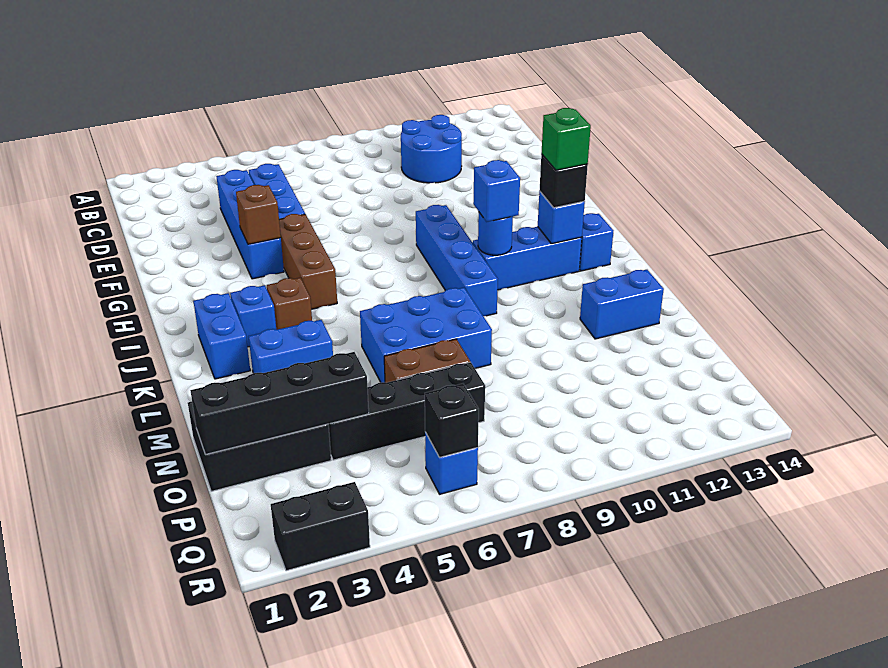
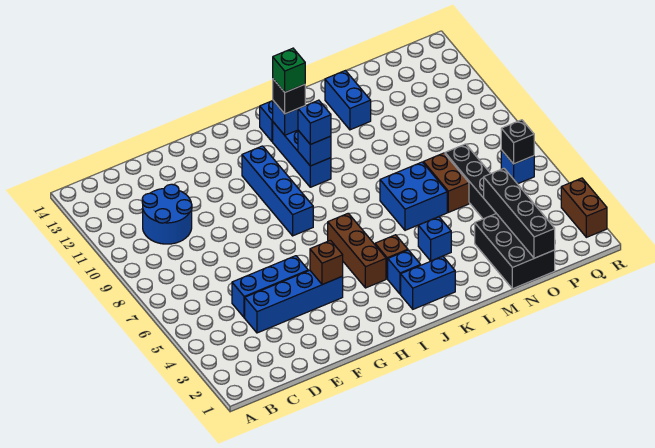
brown brick G5:I5 level 1 -> brown brick I4:I6 level 1
blue brick H9:K9 level 1 -> blue brick H8:H11 level 1
blue round brick J10 level 2 -> blue brick J10 level 2
blue brick L3:L4 level 1 -> blue brick L4 level 1
blue brick L6:M8 level 1 -> blue brick L6:M7 level 1
black brick R2:R3 level 1 -> brown brick R2:R3 level 1

